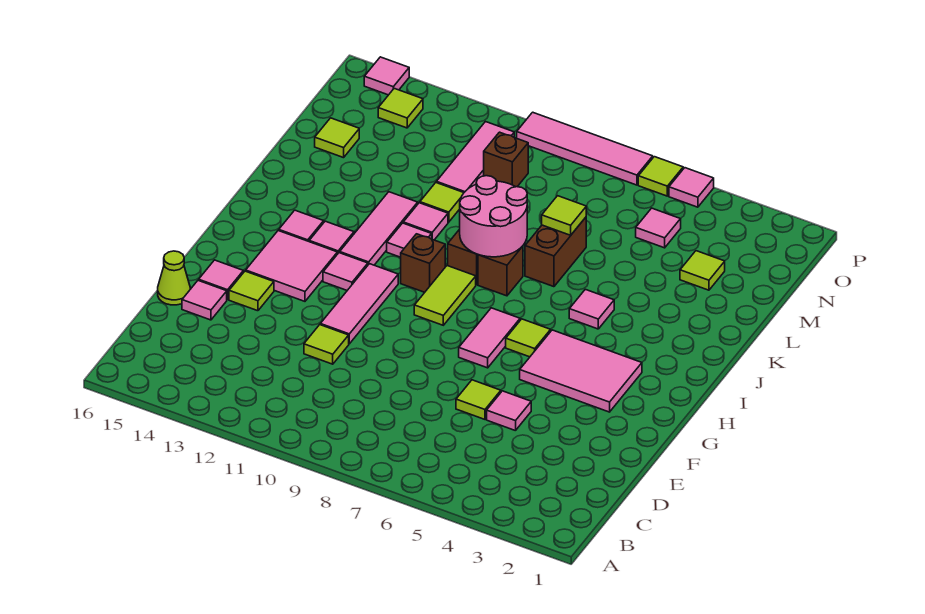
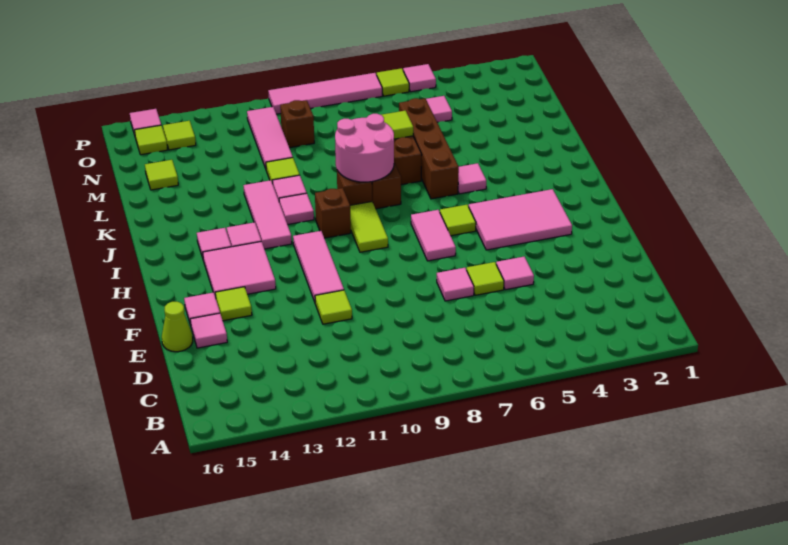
pink tile H12 level 1 -> pink tile E7 level 1
none -> brown brick J6:M6 level 1
lime tile M3 level 1 -> lime tile O15 level 1

